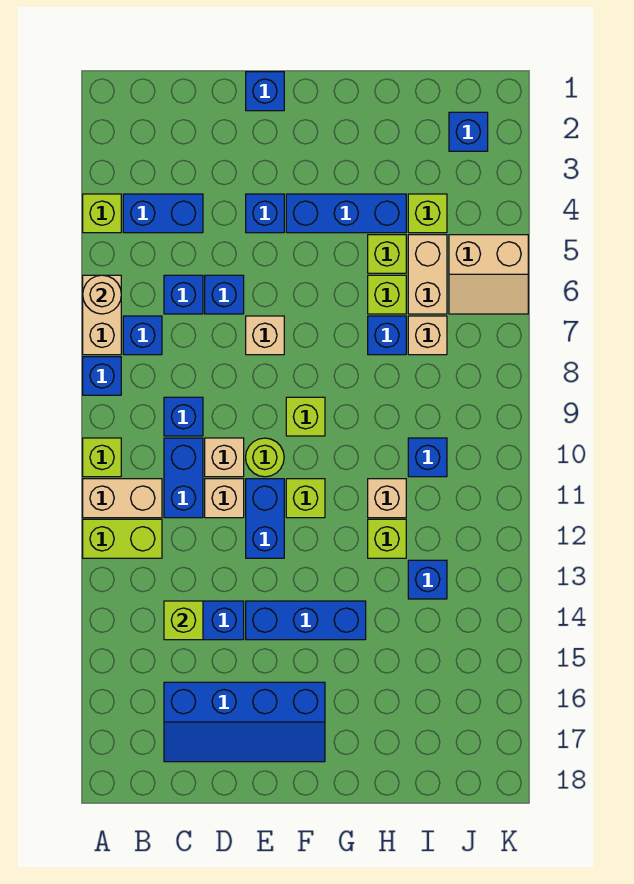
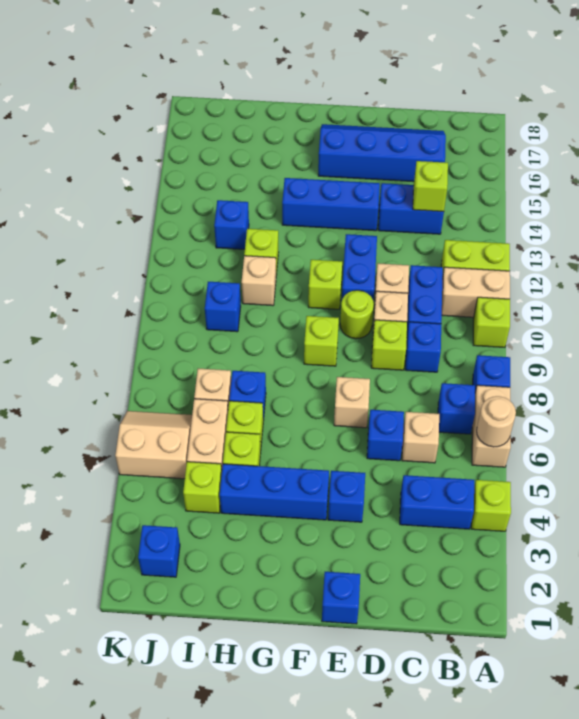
blue brick C6 level 1 -> tan brick C6 level 1
none -> lime brick D9 level 1

